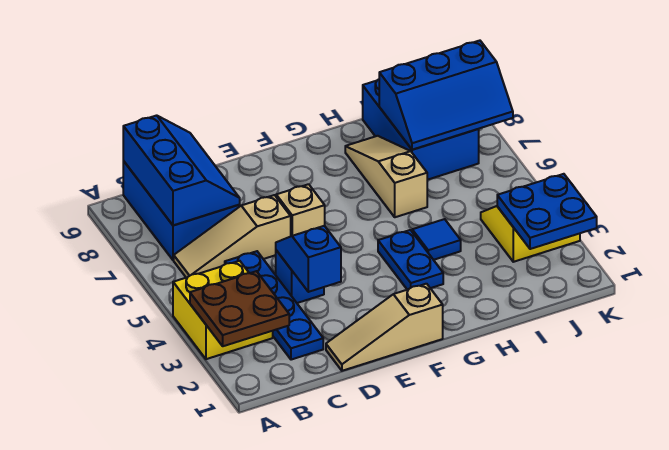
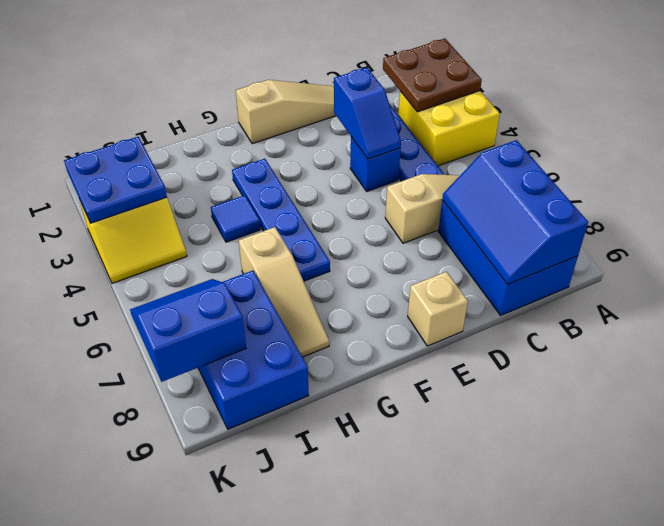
tan brick E6 level 1 -> tan brick E9 level 1
blue plate G3:G4 level 1 -> blue plate G3:G6 level 1
blue slope I7:K8 level 2 top 8 -> blue slope J7:K8 level 2 top 8

